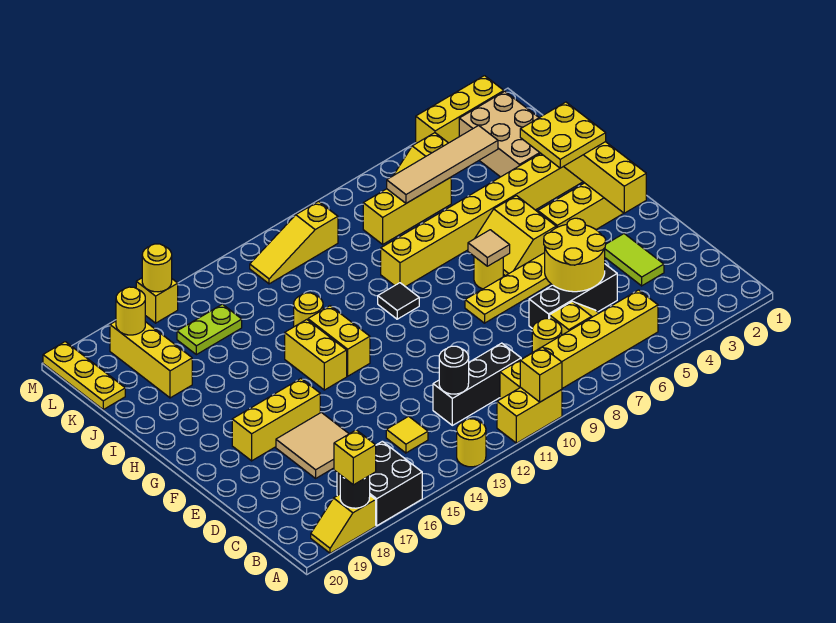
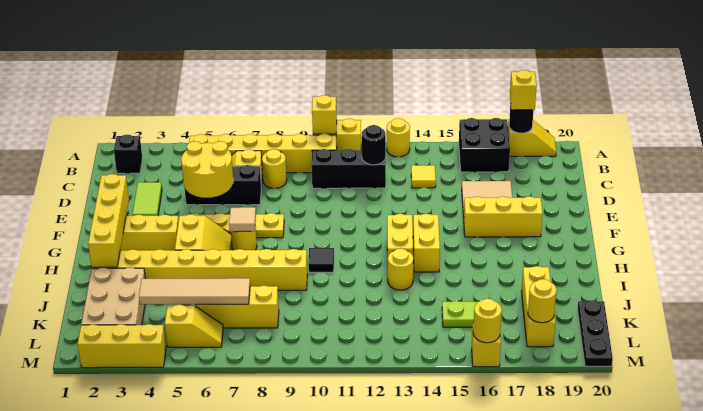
none -> black brick B2 level 1
yellow plate H2:I3 level 3 -> none
yellow plate K20:M20 level 1 -> black plate K20:M20 level 1
yellow slope L10:L12 level 1 top 10 -> none

